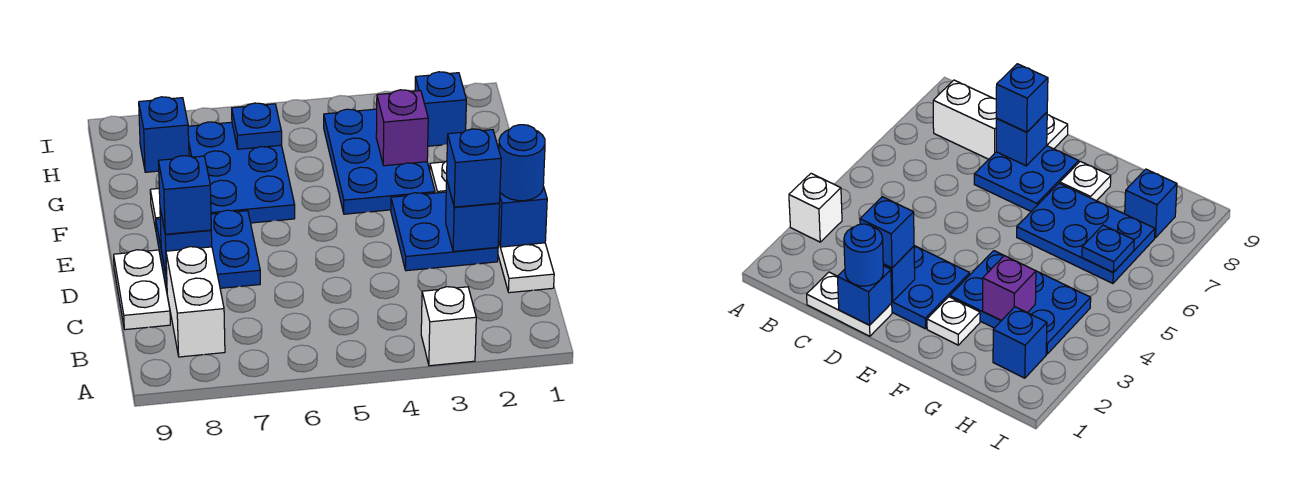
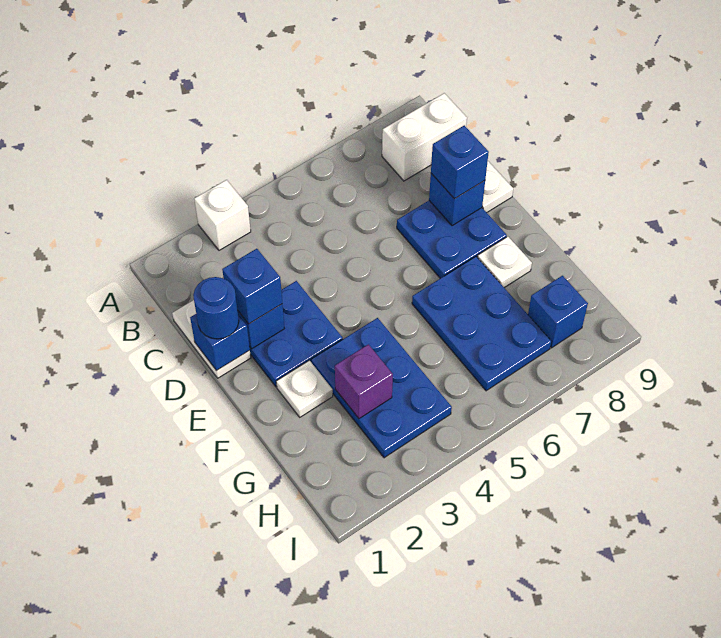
white brick B8:C8 level 1 -> white brick B8:B9 level 1
blue brick H2 level 1 -> none
blue plate H6 level 2 -> none

